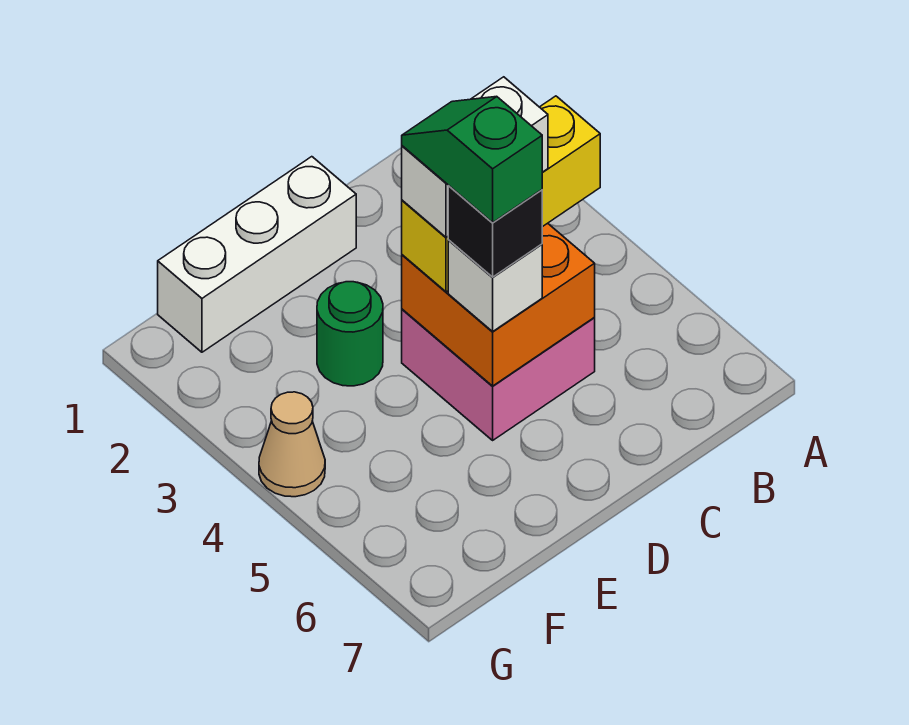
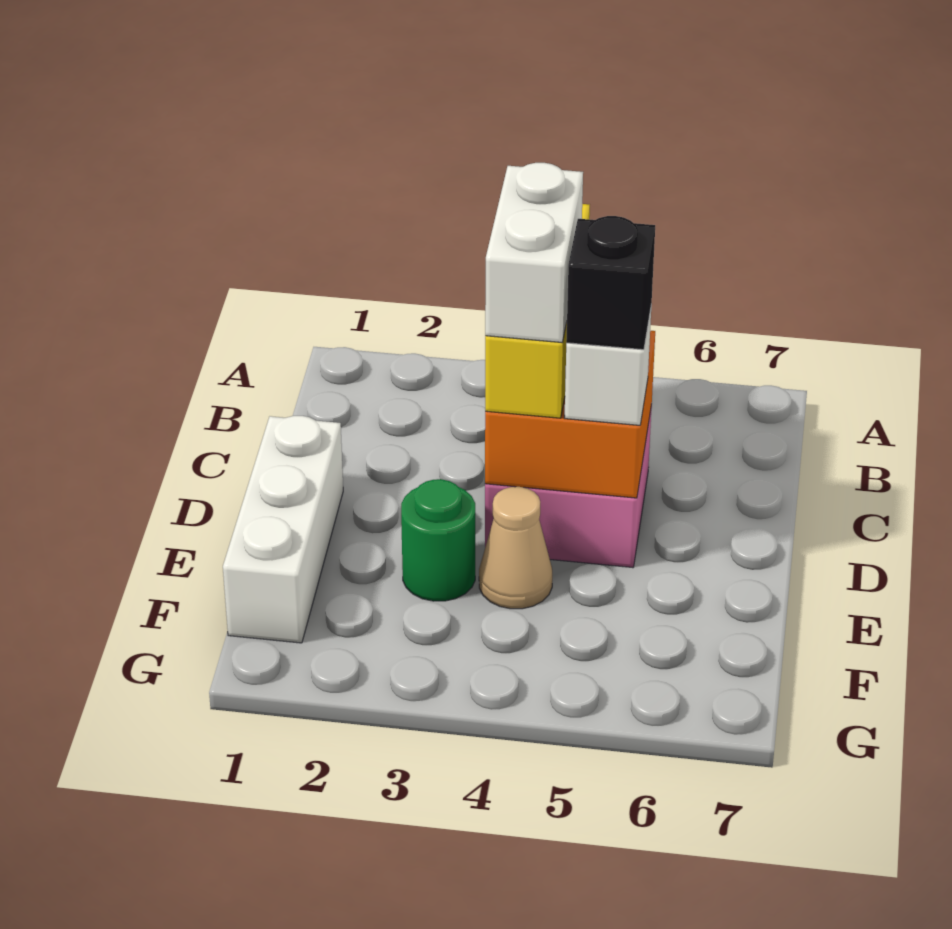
green slope D4:D5 level 5 top 5 -> none
tan cone G4 level 1 -> tan cone E4 level 1

